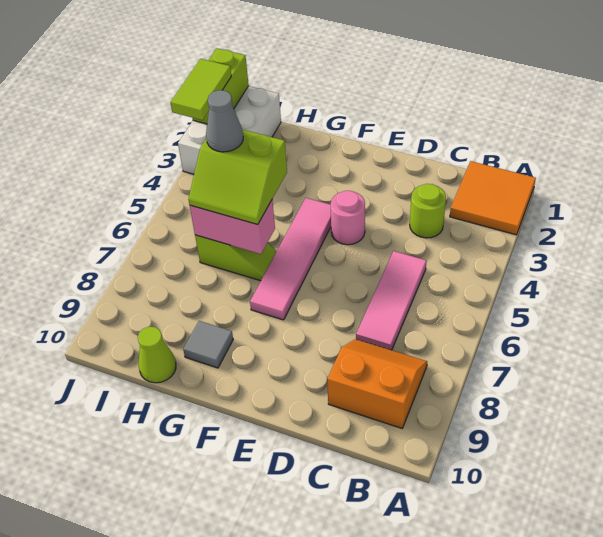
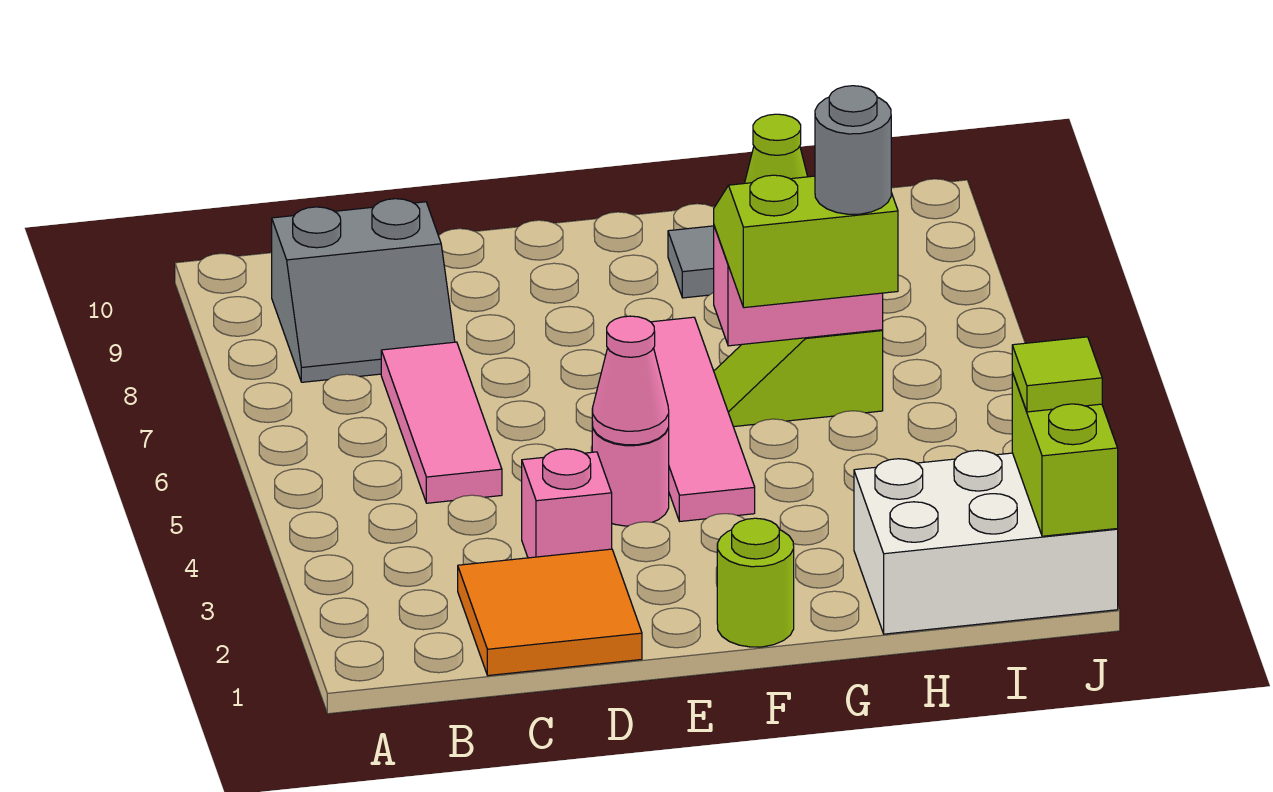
orange tile A1:B2 level 1 -> orange tile C1:D2 level 1
orange slope B8:C9 level 1 top 9 -> grey slope B8:C9 level 1 top 9
lime round brick C3 level 1 -> lime round brick F1 level 1
none -> pink brick D3 level 1
none -> pink cone E4 level 2
grey cone H5 level 4 -> grey round brick H5 level 4
white brick I1:J3 level 1 -> white brick H1:J2 level 1
lime tile J2:J3 level 3 -> lime tile J2 level 3

